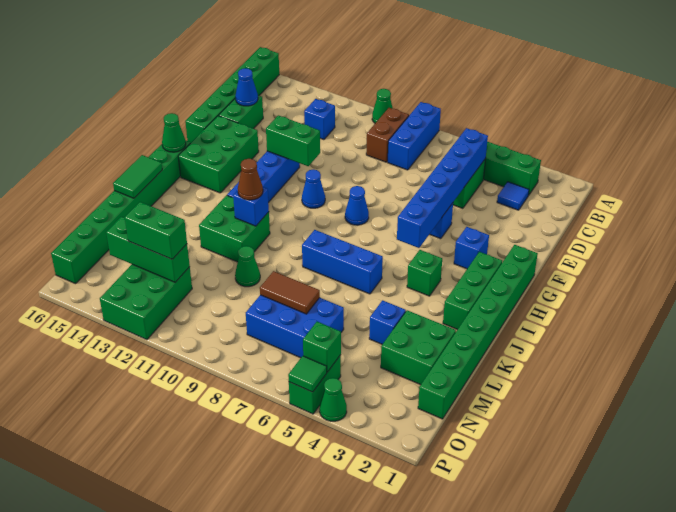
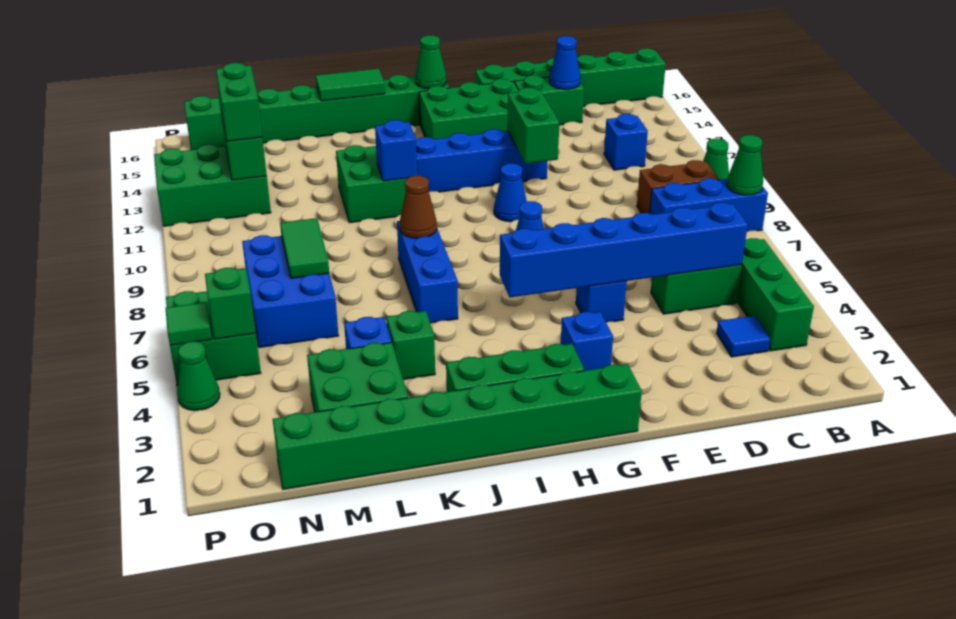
green brick I4 level 1 -> green brick K4 level 1
brown cone J11 level 3 -> brown cone J8 level 2
green cone L10 level 1 -> green cone A8 level 2
brown tile M7:M8 level 2 -> green tile M7:M8 level 2
green brick O5:P5 level 1 -> green brick O5:P6 level 1

